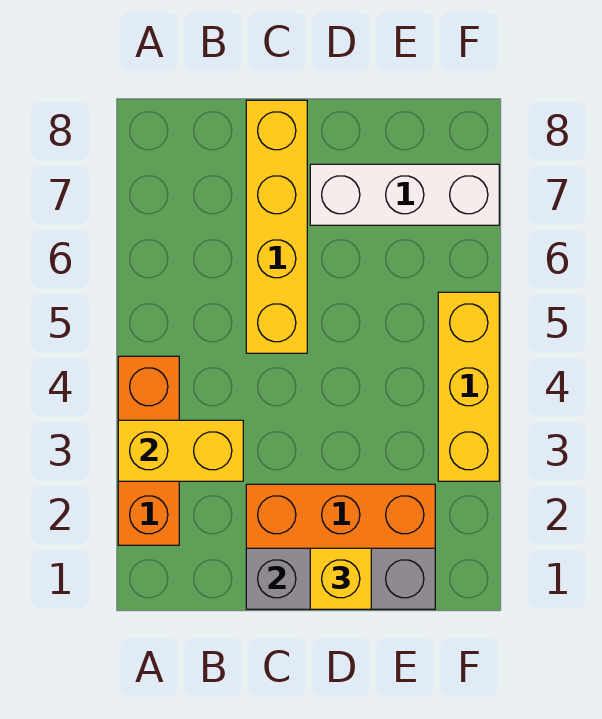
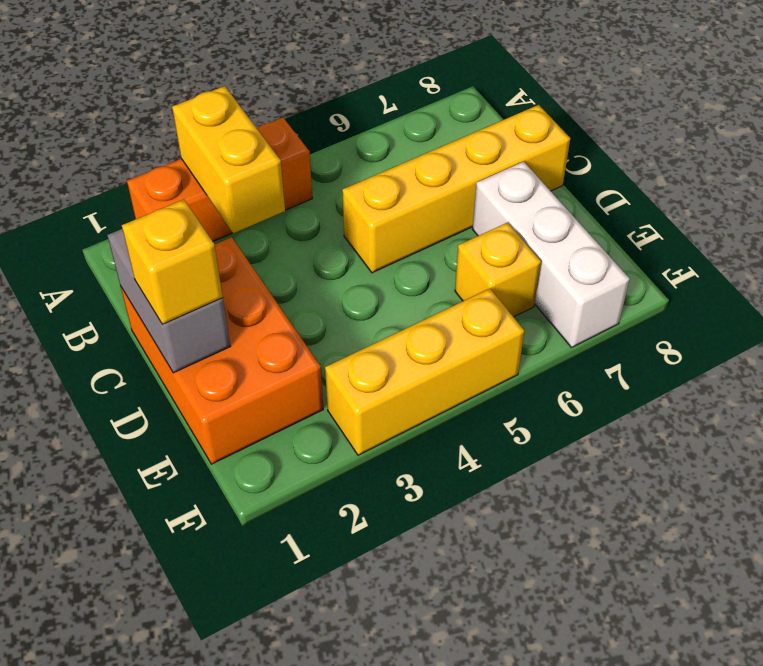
grey brick C1:E1 level 2 -> grey brick C1:D1 level 2
none -> yellow brick E6 level 1

